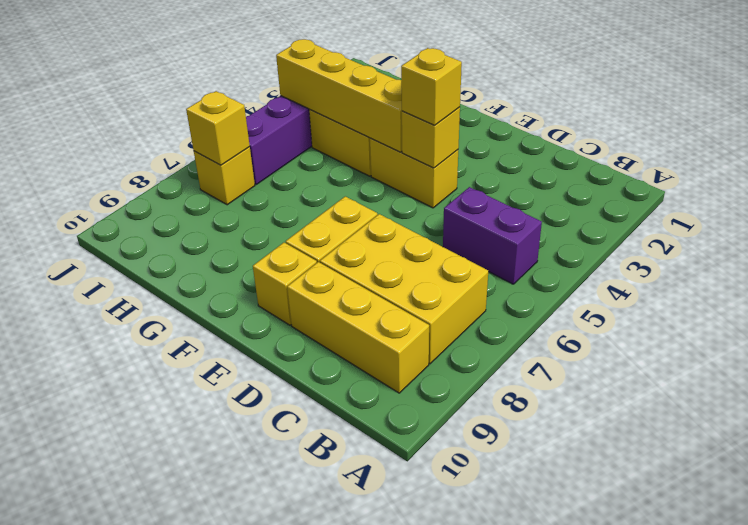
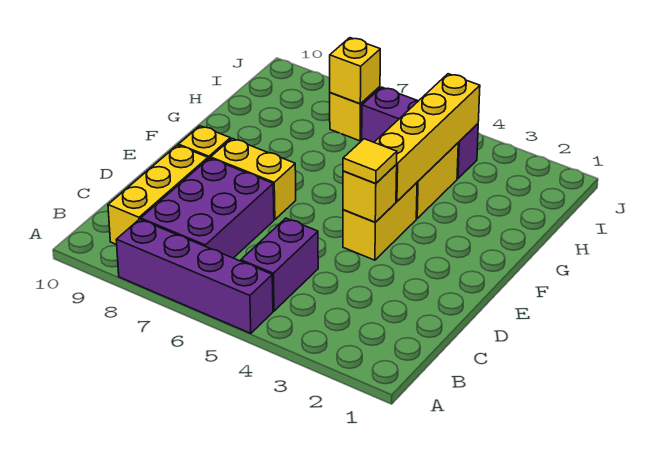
none -> purple brick A5:A8 level 1
yellow brick B7:D8 level 1 -> purple brick B7:D8 level 1
yellow brick E4 level 3 -> yellow tile E4 level 3

